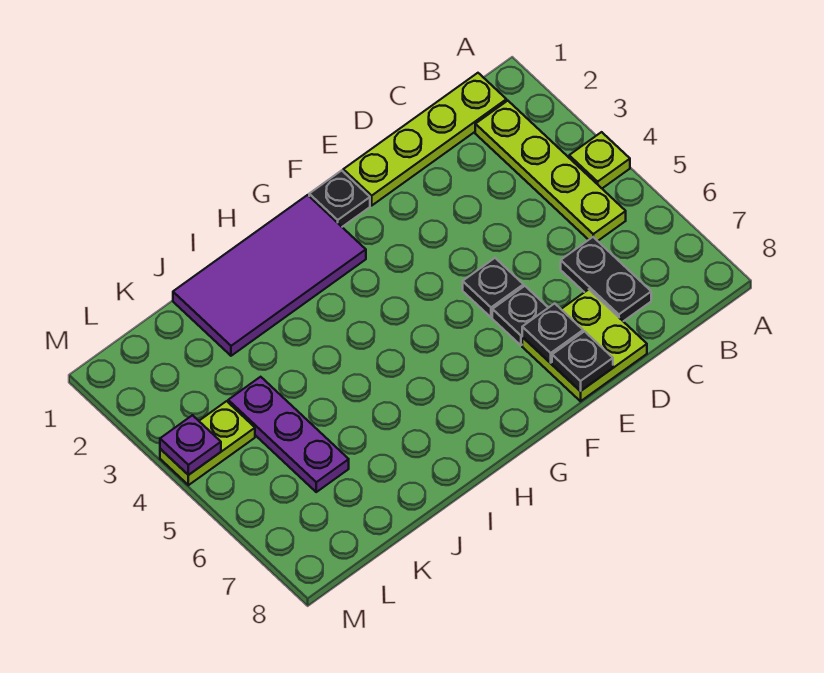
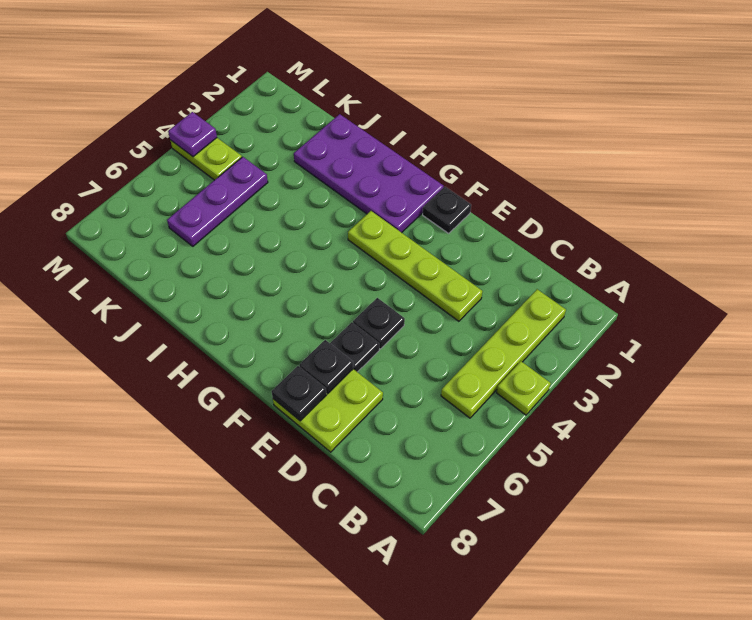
lime plate B1:E1 level 1 -> lime plate D3:G3 level 1
black plate C6:C7 level 1 -> none
purple tile G1:J2 level 1 -> purple plate G1:J2 level 1

